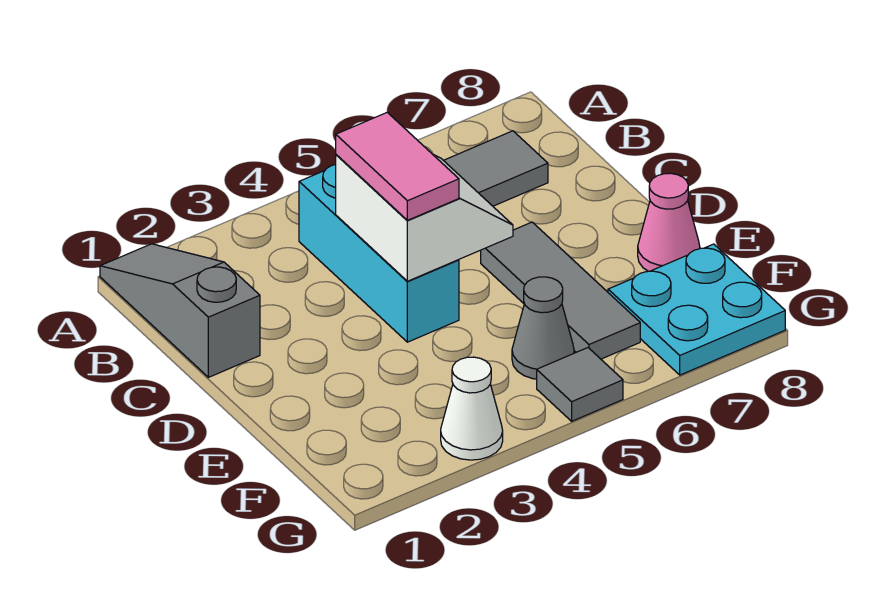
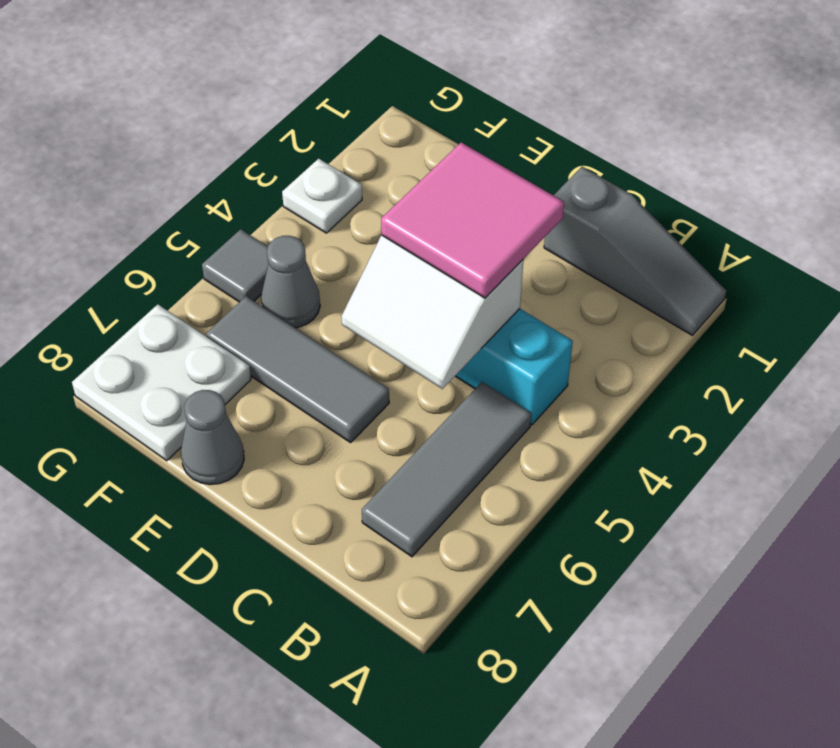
pink tile C4:D4 level 3 -> pink tile C3:D4 level 3
pink cone E8 level 1 -> grey cone E8 level 1
cyan plate F7:G8 level 1 -> white plate F7:G8 level 1
white cone G3 level 1 -> white plate G3 level 1

